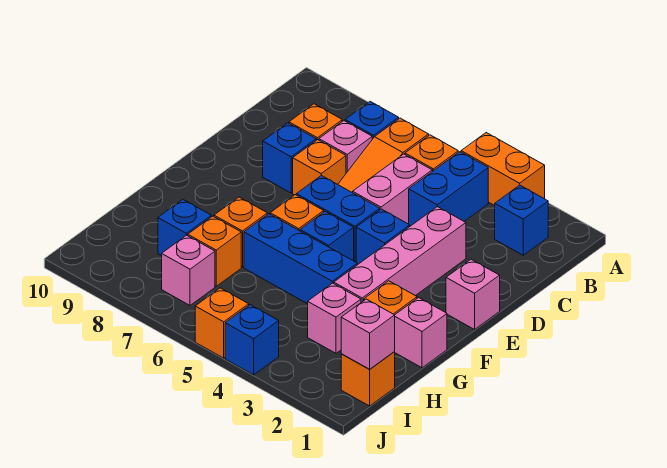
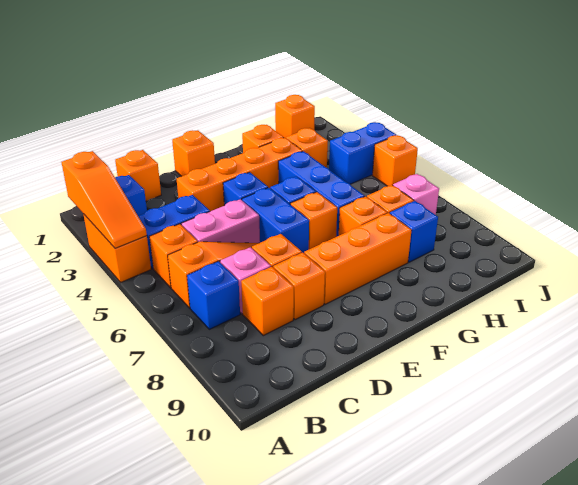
none -> orange slope A2:A4 level 2 top 2
none -> orange brick C1 level 1
pink brick D3:G3 level 1 -> orange brick D3:G3 level 1
blue brick D8 level 1 -> orange brick D8 level 1
pink brick E1 level 1 -> orange brick E1 level 1
none -> orange brick E8:G8 level 1
pink brick G1 level 1 -> none
pink brick H3 level 1 -> orange brick H3 level 1
pink brick I1 level 2 -> none
blue brick J4 level 1 -> blue brick I4:J4 level 1

